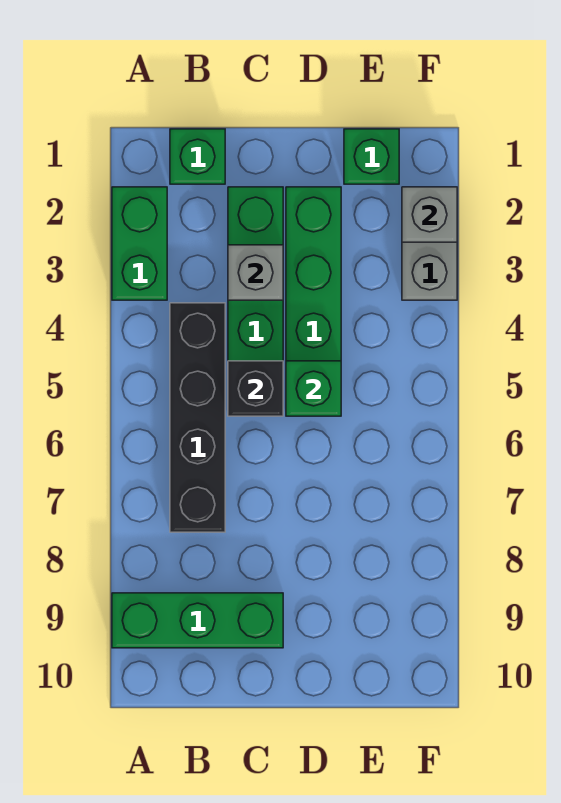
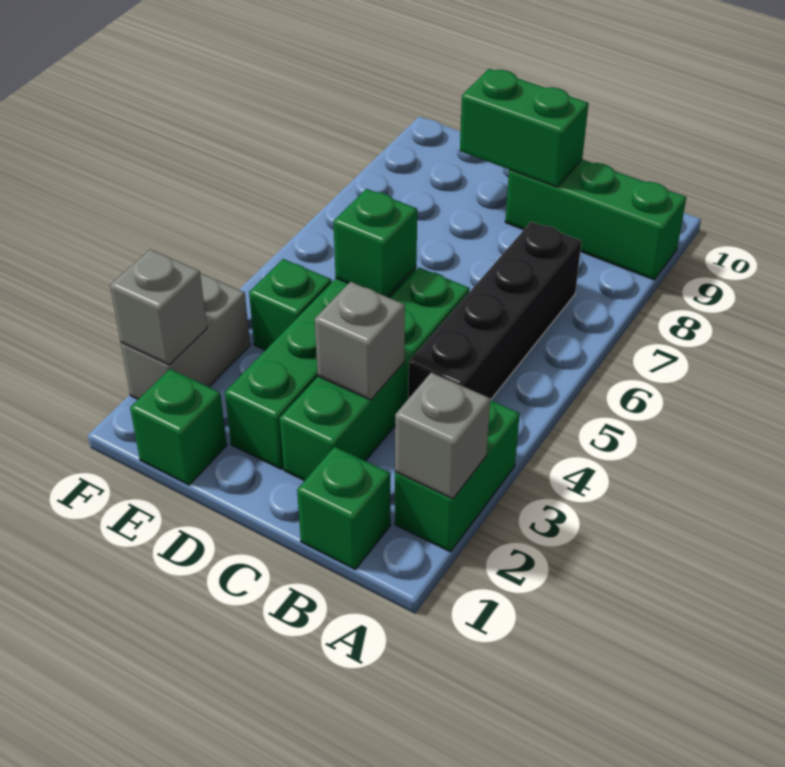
none -> grey brick A2 level 2
black brick C5 level 2 -> none
none -> green brick C9:D9 level 2
none -> green brick E4 level 1

